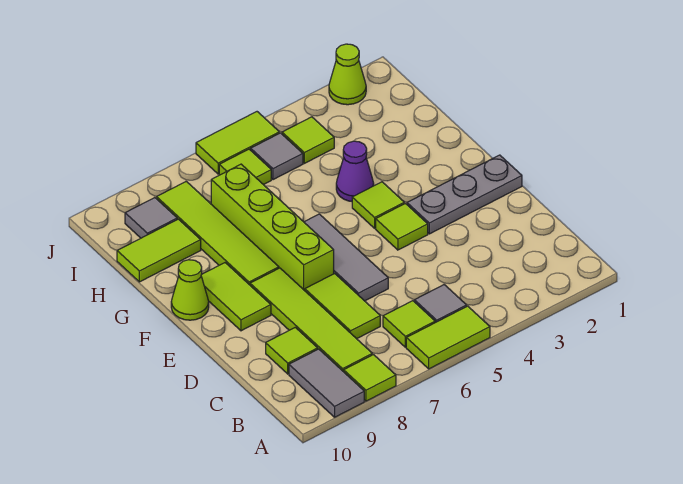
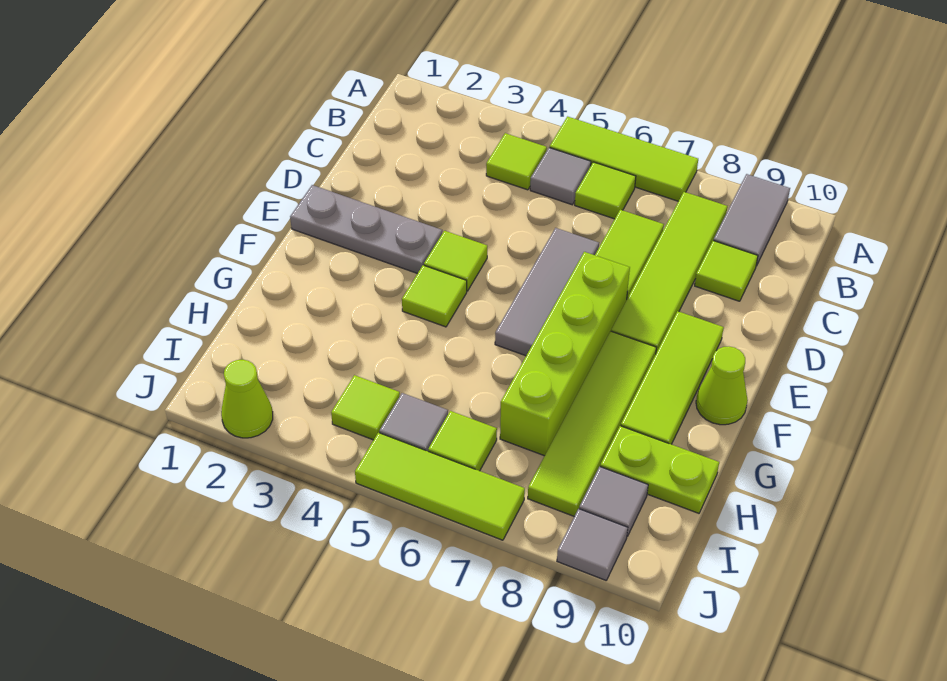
lime tile A5:A6 level 1 -> lime tile A5:A7 level 1
lime tile A8 level 1 -> lime tile B4 level 1
lime tile E9:F9 level 1 -> lime tile E9:G9 level 1
purple cone G4 level 1 -> none
lime tile H9:H10 level 1 -> lime plate H9:H10 level 1
lime tile J5:J6 level 1 -> lime tile J5:J7 level 1
none -> grey tile J9 level 1

